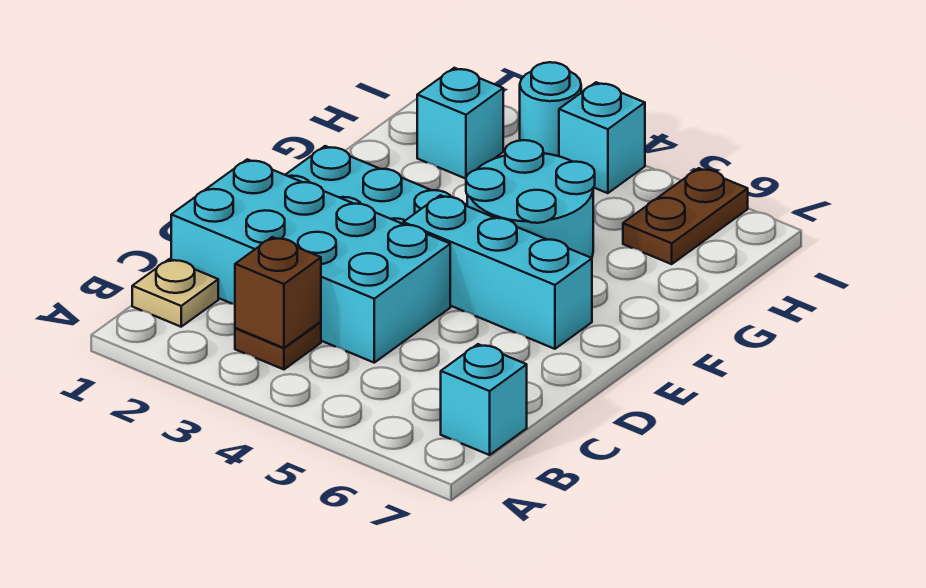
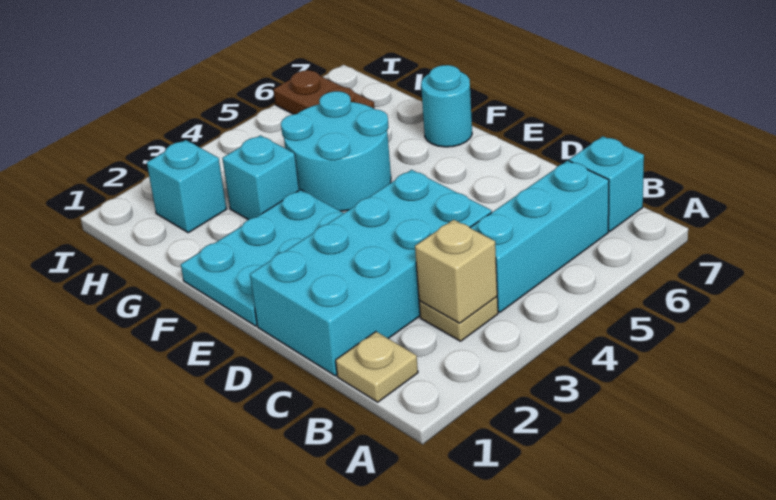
brown plate B3 level 1 -> tan plate B3 level 1
brown brick B3 level 2 -> tan brick B3 level 2
cyan brick E4:E6 level 1 -> cyan brick B4:B6 level 1
cyan round brick I3 level 1 -> cyan round brick F7 level 1
cyan brick I4 level 1 -> cyan brick G3 level 1

